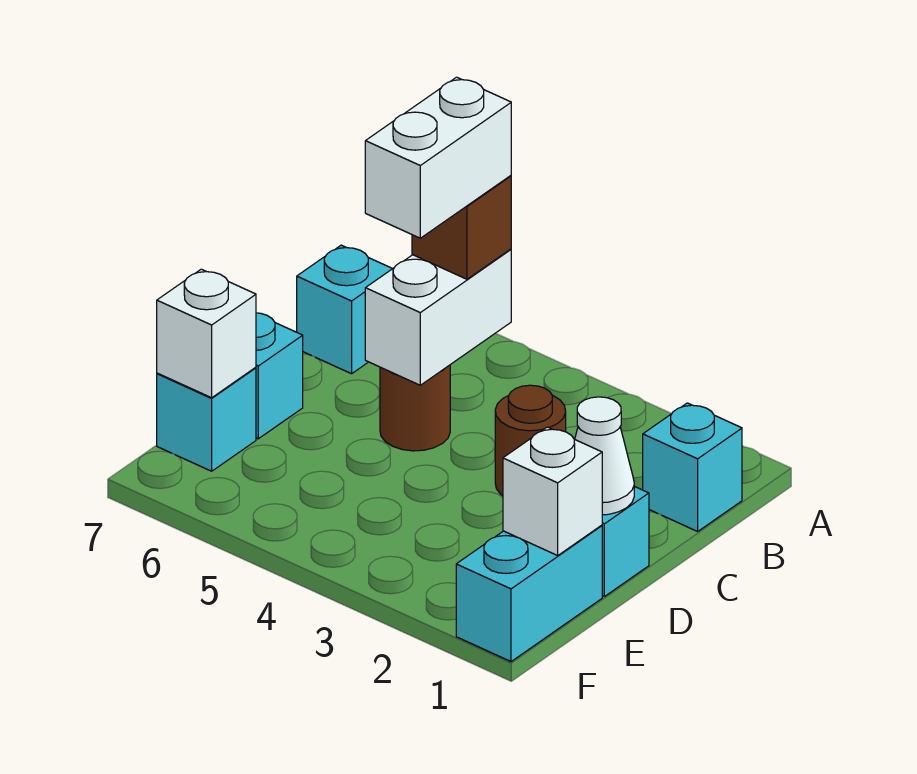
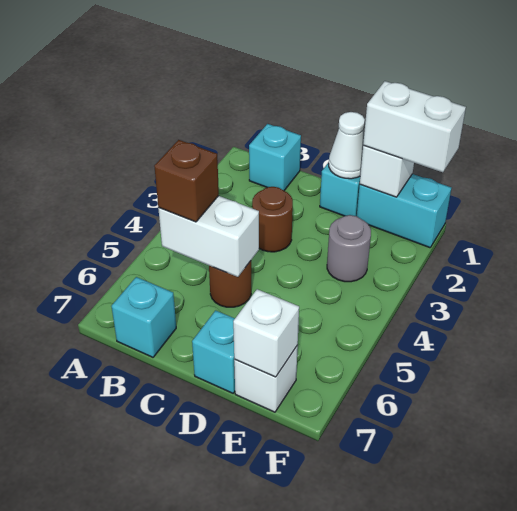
white brick B5:C5 level 4 -> white brick E1:F1 level 3
none -> grey round brick E3 level 1
cyan brick E7 level 1 -> white brick E7 level 1

